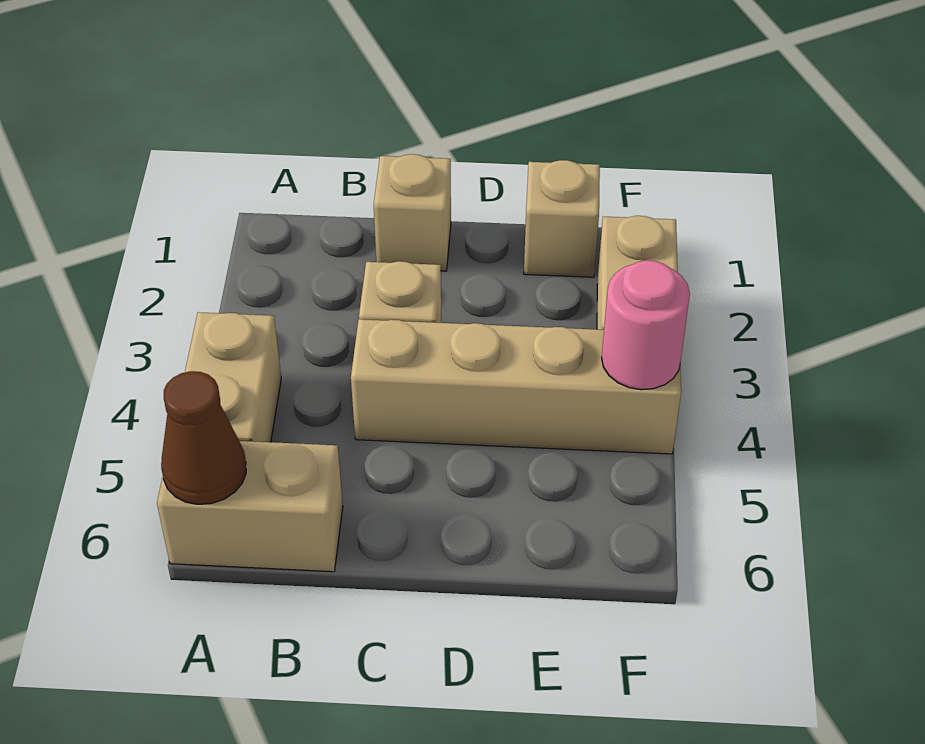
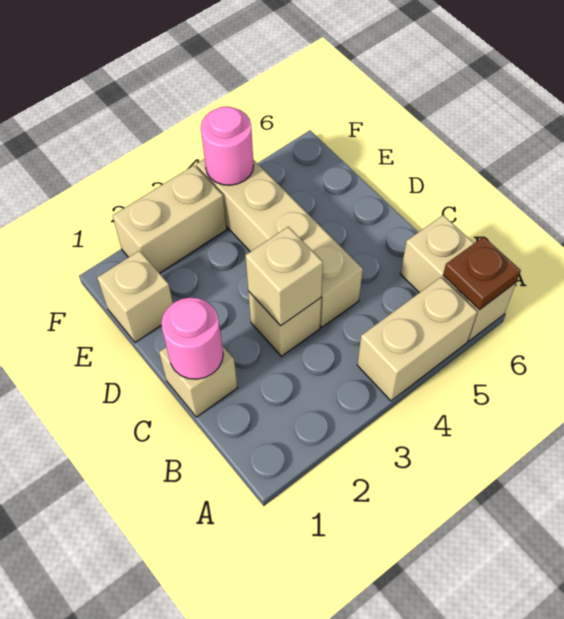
brown cone A6 level 2 -> brown plate A6 level 2
none -> pink round brick C1 level 2
none -> tan brick C3 level 2

